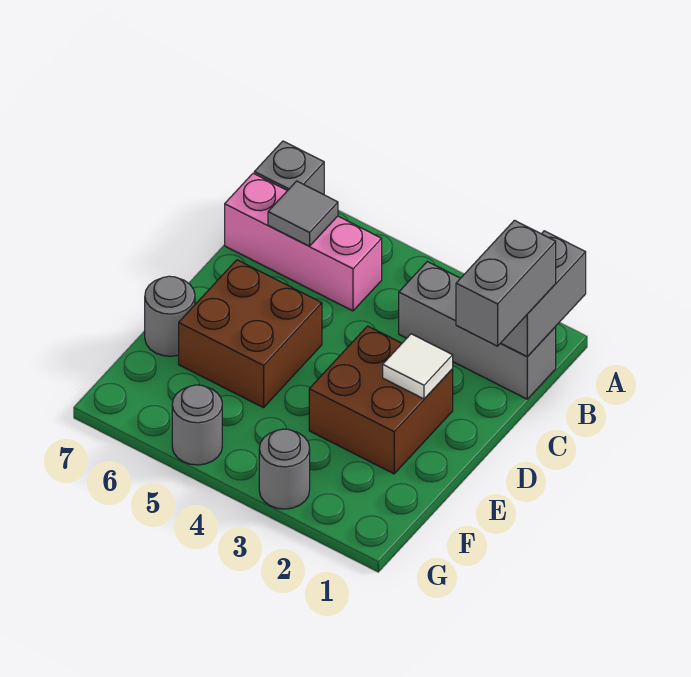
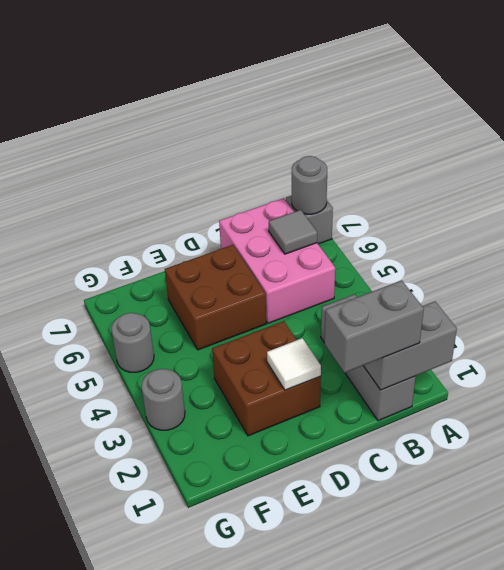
pink brick B5:B7 level 1 -> pink brick B5:C7 level 1
grey round brick E7 level 1 -> grey round brick A7 level 2

